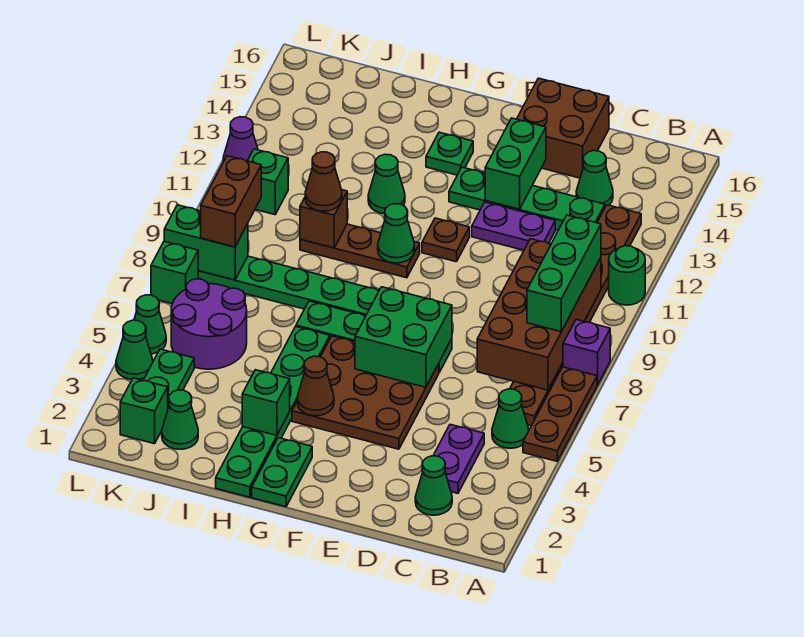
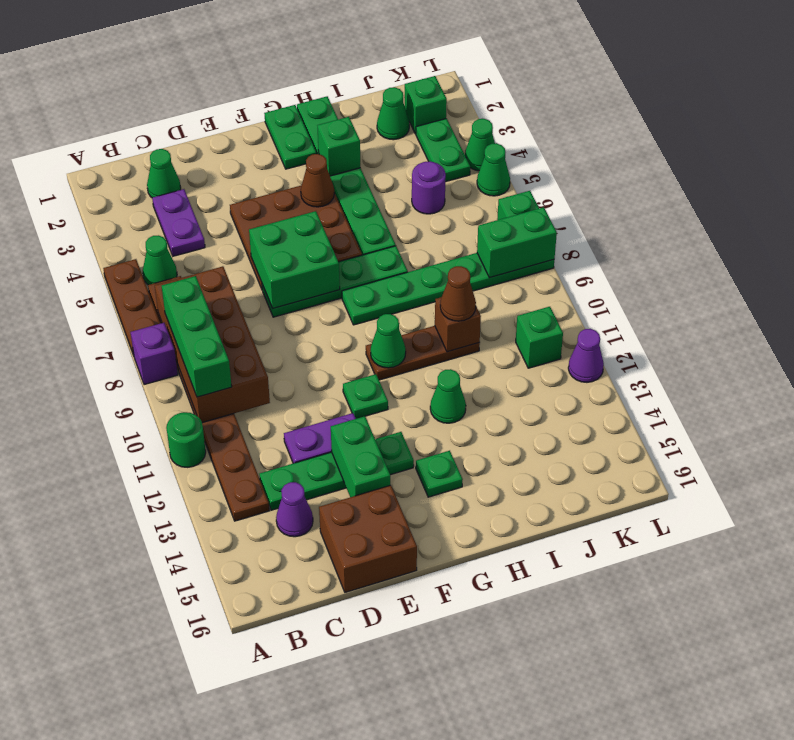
green cone C14 level 1 -> purple cone C14 level 1
brown plate F11 level 1 -> green plate F11 level 1
purple round brick J5:K6 level 1 -> purple round brick J5 level 1
brown brick K8:K9 level 3 -> none

